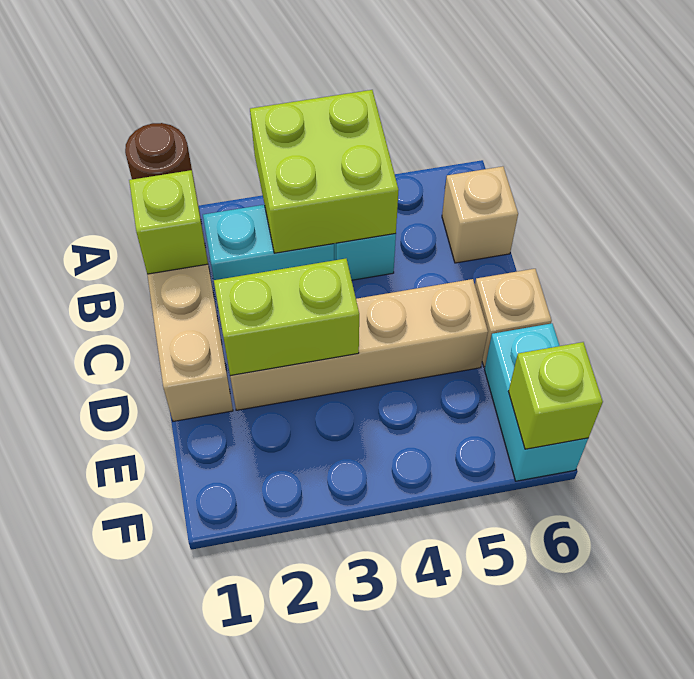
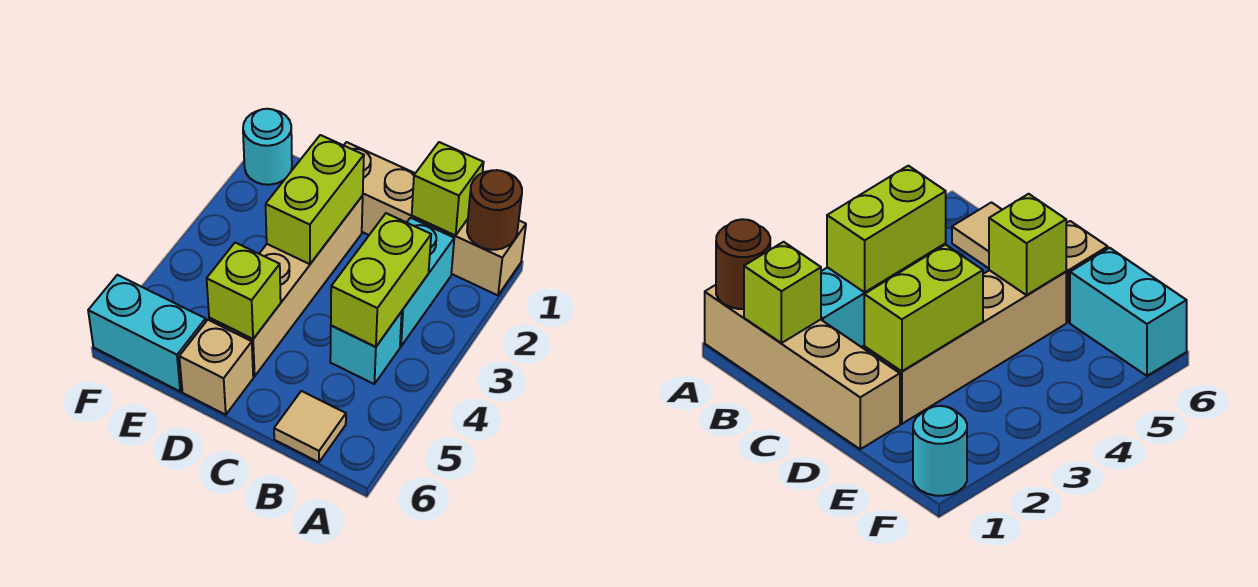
lime brick A3:B4 level 2 -> lime brick B3:B4 level 2
tan brick B6 level 1 -> tan tile B6 level 1
none -> cyan round brick F1 level 1
lime brick F6 level 2 -> lime brick D5 level 2

